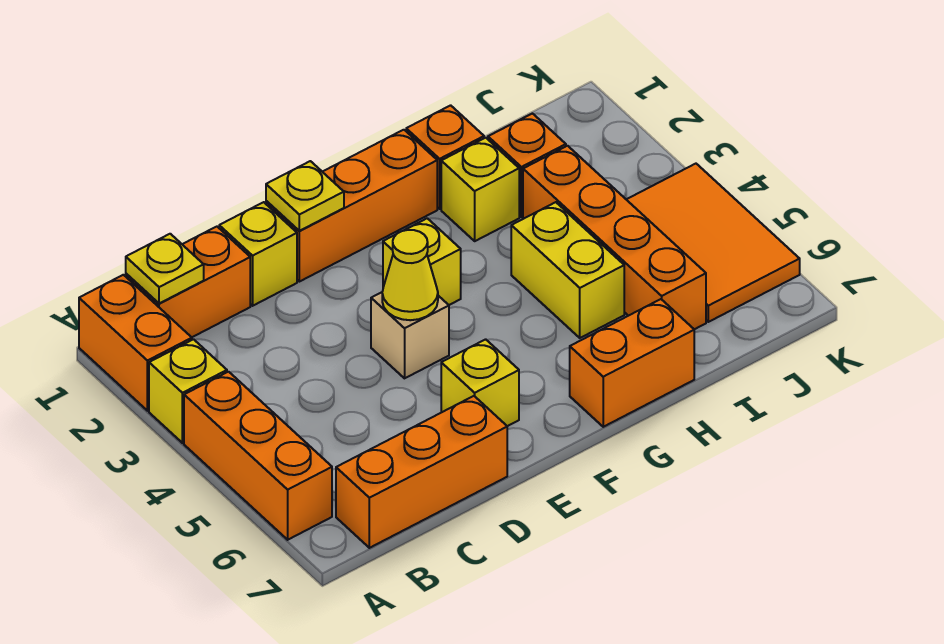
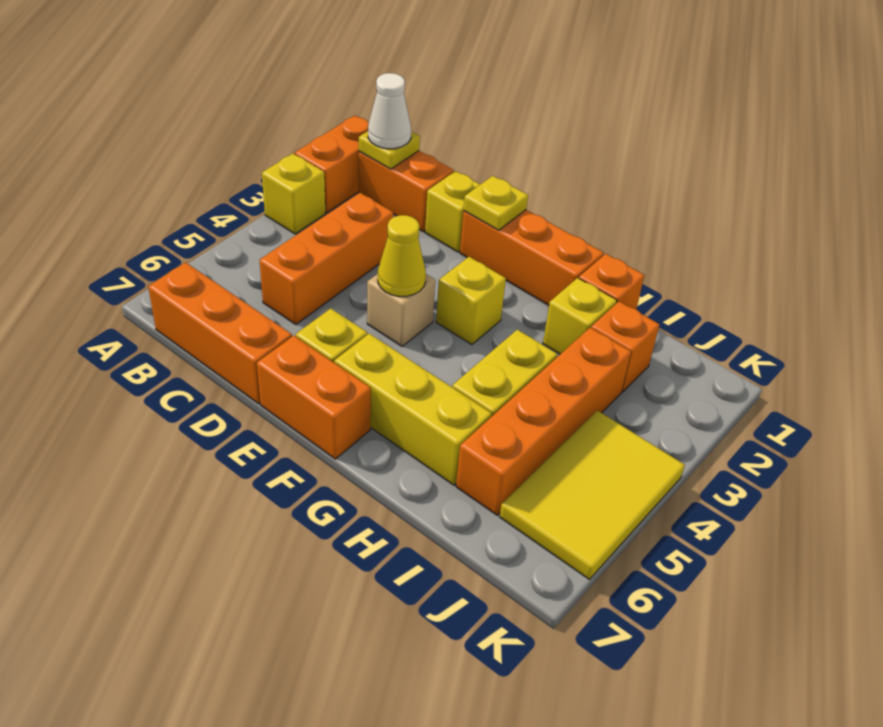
orange brick A4:A6 level 1 -> orange brick C3:C5 level 1
none -> white cone B1 level 3
none -> yellow brick F6:H6 level 1
orange brick G7:H7 level 1 -> orange brick E7:F7 level 1
orange tile J4:K6 level 1 -> yellow tile J4:K6 level 1

